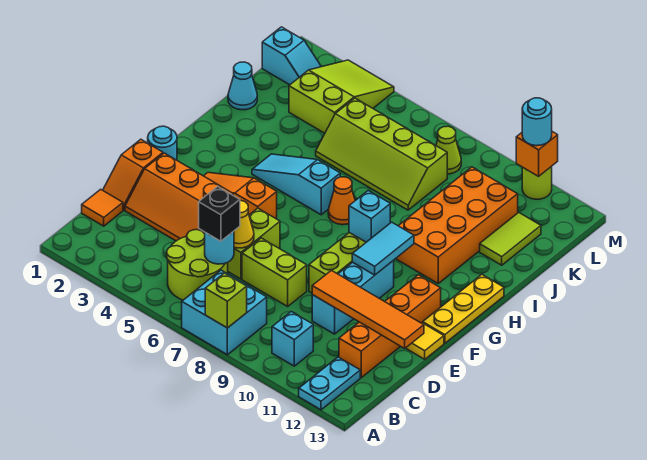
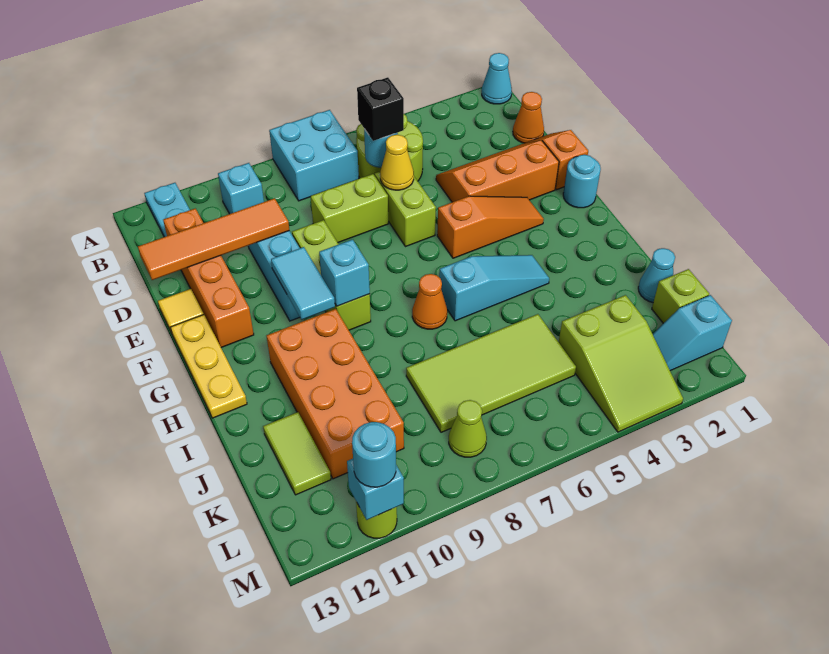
none -> cyan cone A1 level 1
lime brick A8 level 2 -> lime brick K1 level 1
orange tile C1 level 1 -> orange cone C1 level 1
lime slope J5:K8 level 1 top K -> lime tile J5:K8 level 1
orange brick M11 level 2 -> cyan brick M11 level 2

